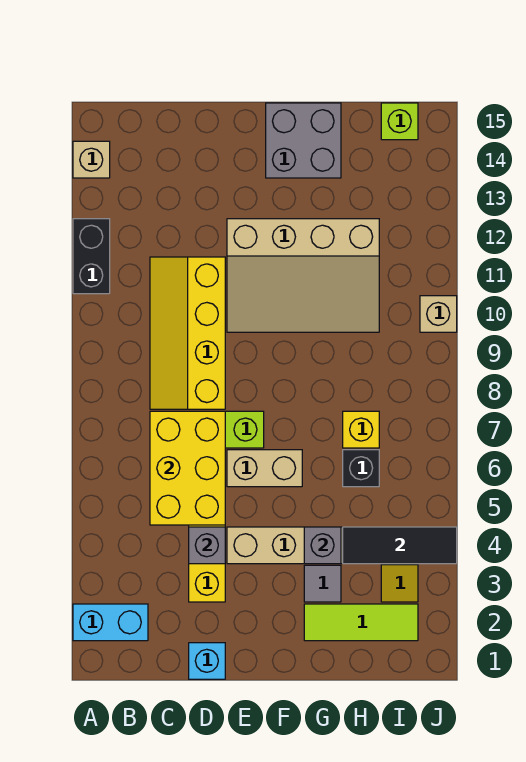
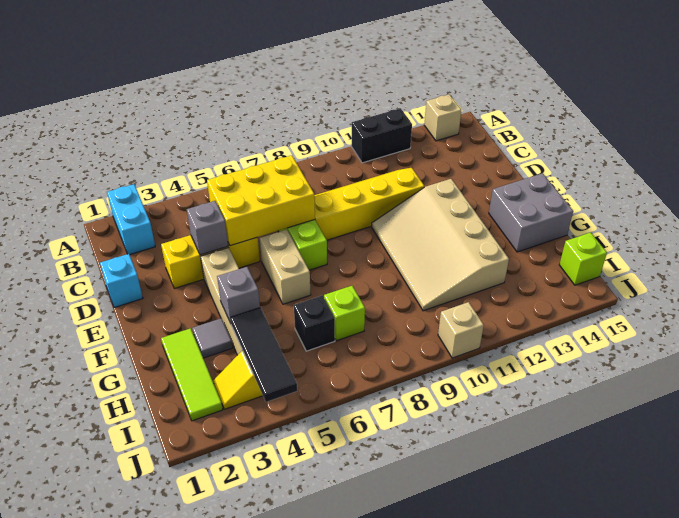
yellow brick H7 level 1 -> lime brick H7 level 1

